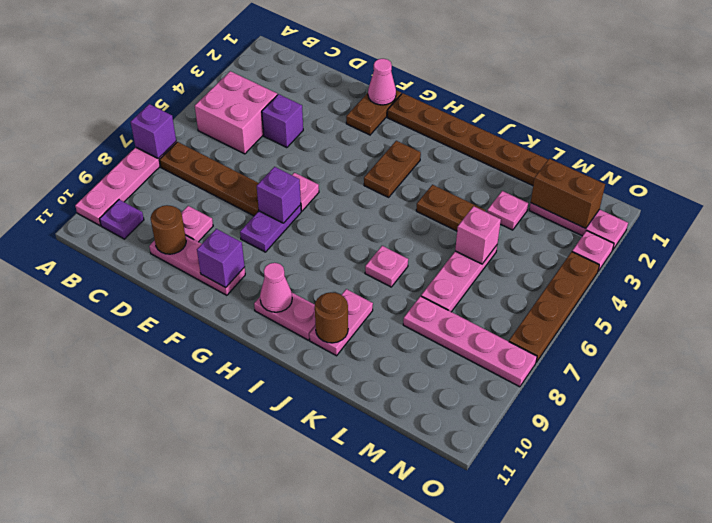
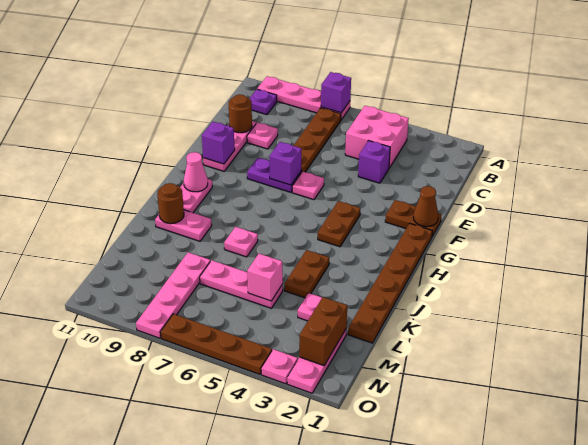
pink cone F1 level 2 -> brown cone F1 level 2
brown plate H3:H4 level 1 -> brown plate G4:H4 level 1

